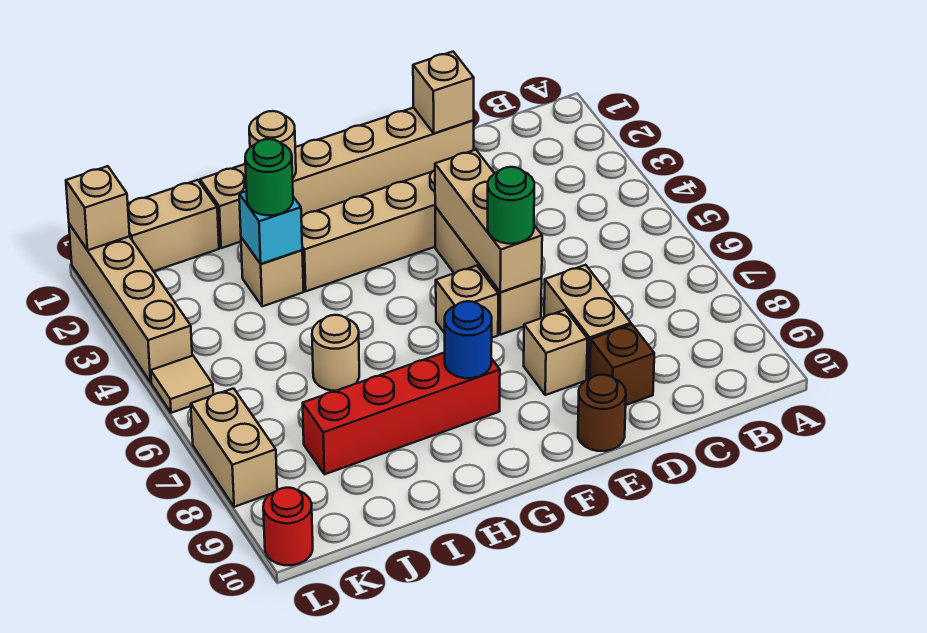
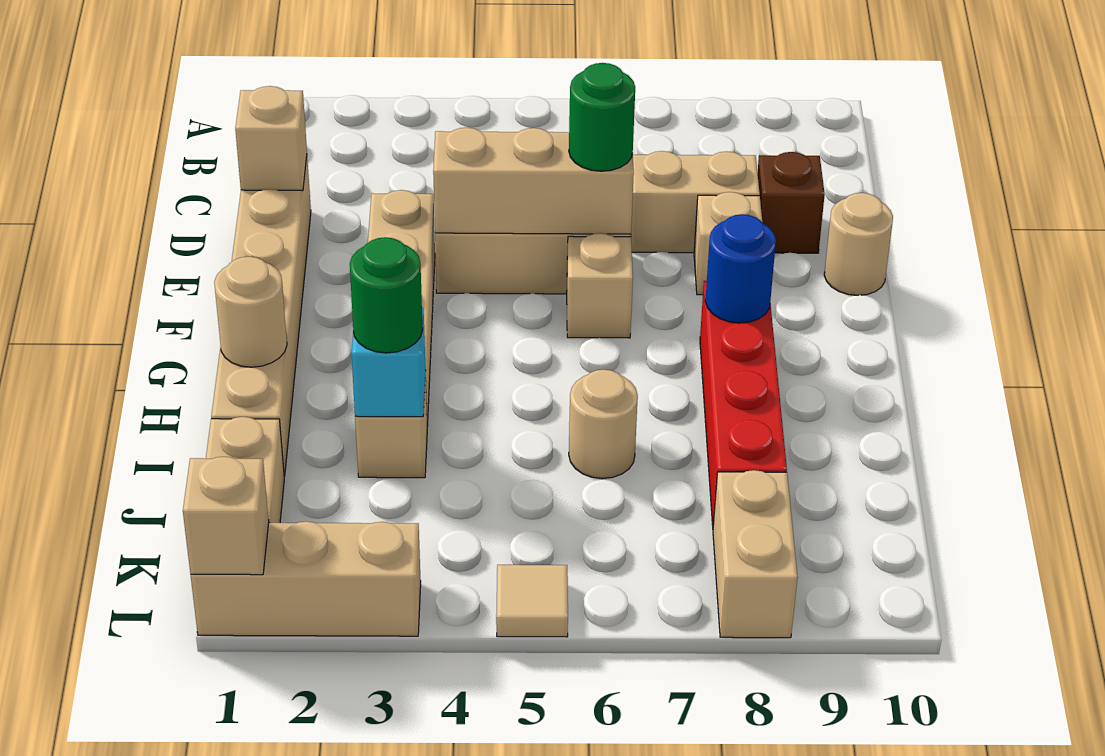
brown round brick E10 level 1 -> tan round brick E10 level 1
tan brick L1:L4 level 1 -> tan brick L1:L3 level 1
tan brick L7:L8 level 1 -> tan brick K8:L8 level 1
red round brick L10 level 1 -> none

